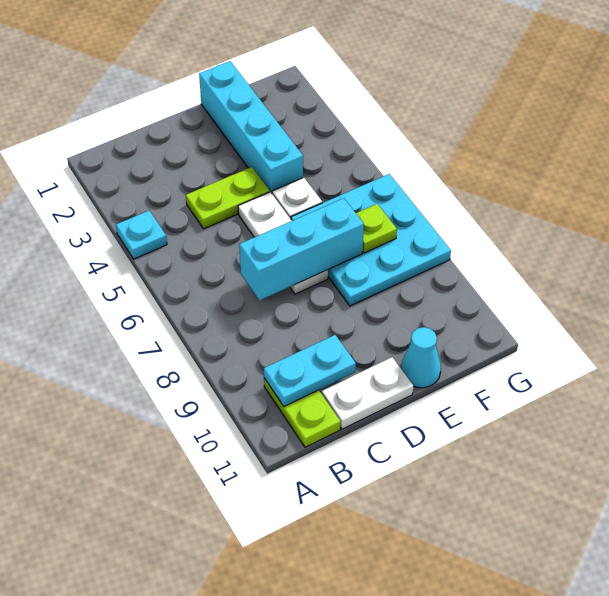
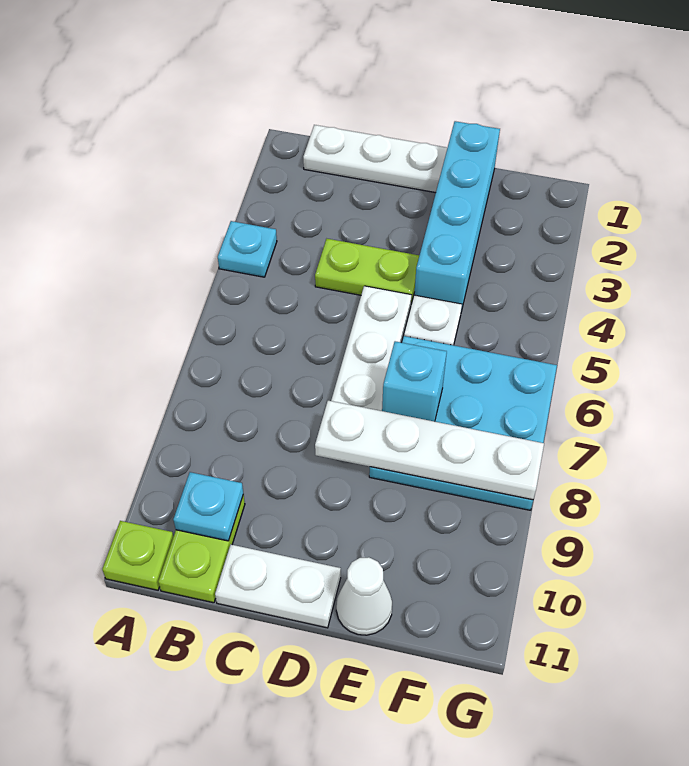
none -> white plate B1:D1 level 1
cyan plate B10:C10 level 2 -> cyan plate B10 level 2
cyan brick C7:E7 level 2 -> cyan brick E7 level 2
none -> white plate D8:G8 level 2
cyan cone E11 level 1 -> white cone E11 level 1
lime plate F7 level 2 -> lime plate A11 level 1

